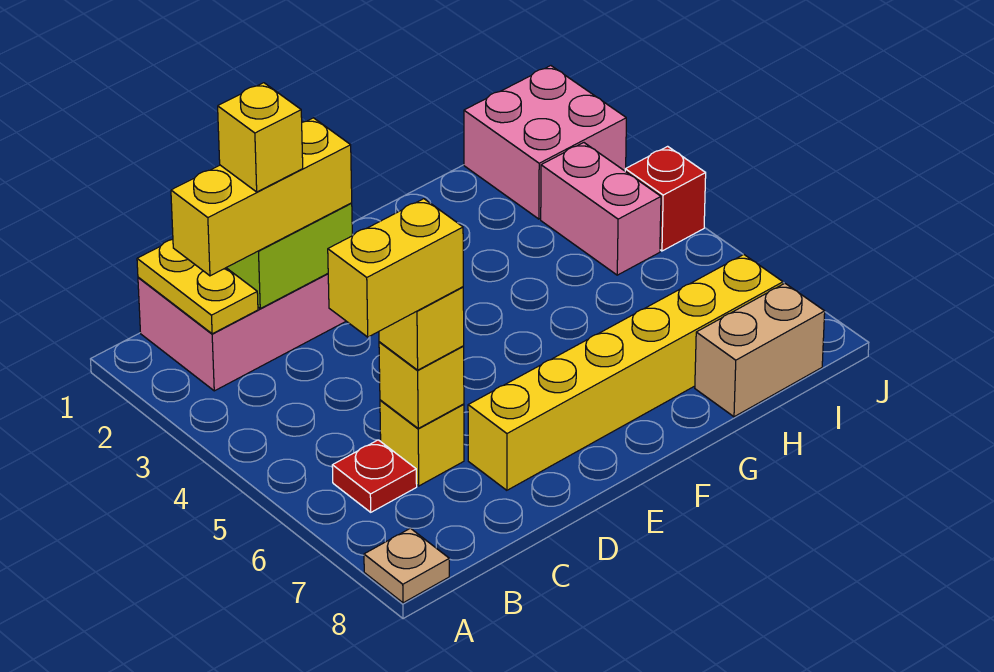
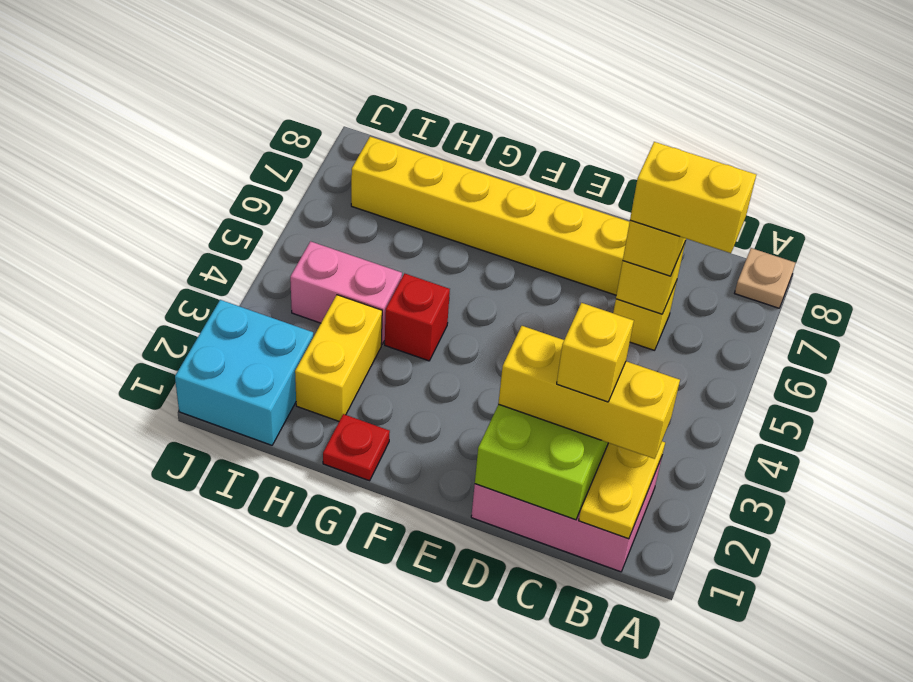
red plate B6 level 1 -> red plate G1 level 1
none -> yellow brick H2:H3 level 1
tan brick H8:I8 level 1 -> none
pink brick I1:J2 level 1 -> cyan brick I1:J2 level 1
pink brick I3:I4 level 1 -> pink brick H4:I4 level 1
red brick J4 level 1 -> red brick G4 level 1

